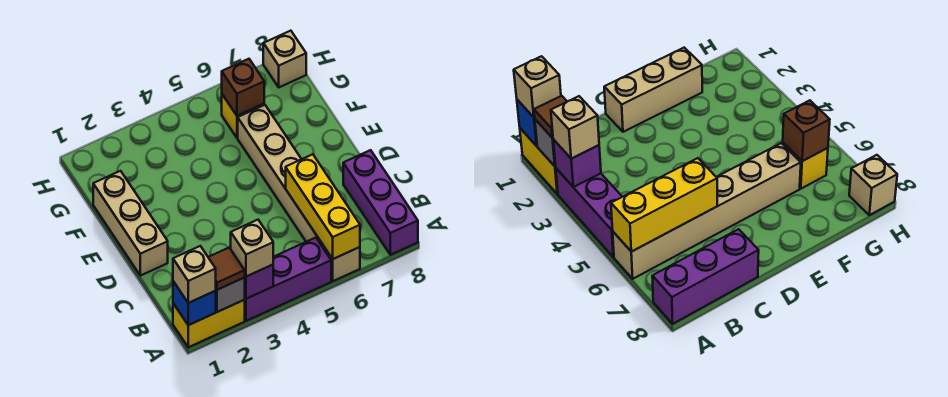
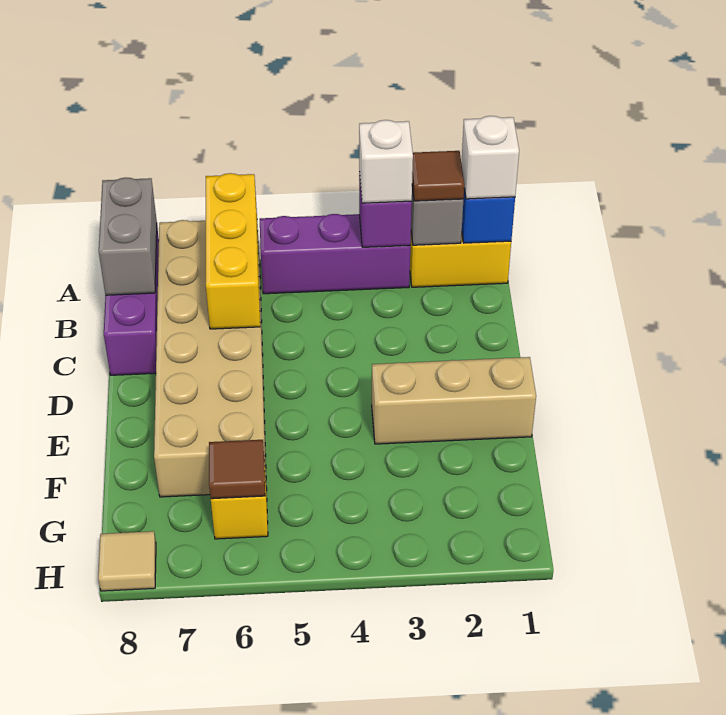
tan brick A1 level 3 -> white brick A1 level 3
tan brick A3 level 3 -> white brick A3 level 3
tan brick A6:F6 level 1 -> tan brick A6:F7 level 1
none -> grey brick A8:B8 level 2
tan brick D1:F1 level 1 -> tan brick E1:E3 level 1
brown brick G6 level 2 -> brown tile G6 level 2
tan brick H8 level 1 -> tan tile H8 level 1

